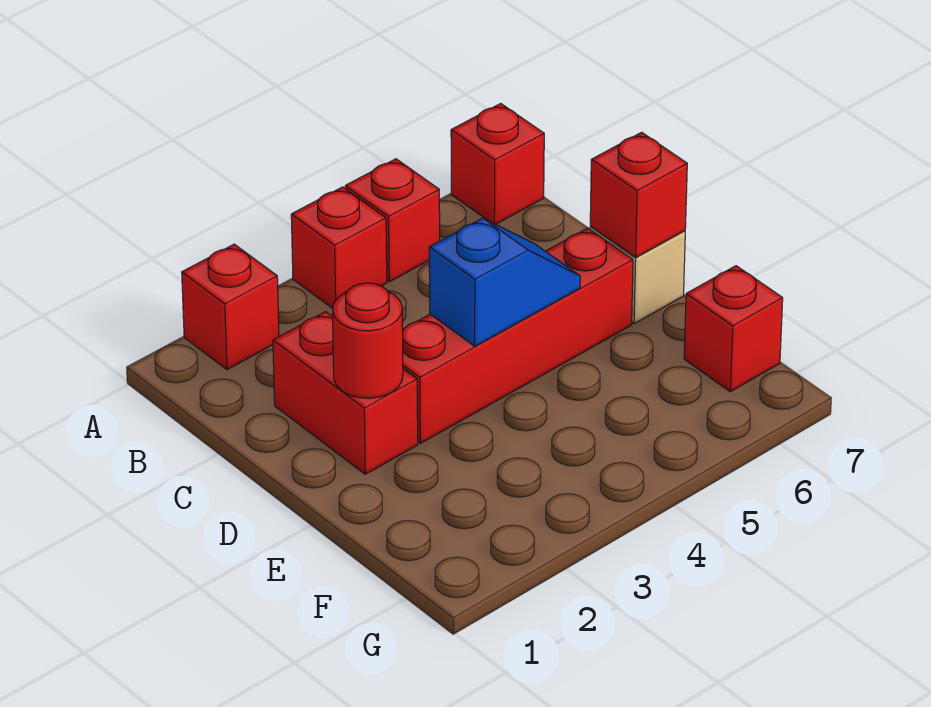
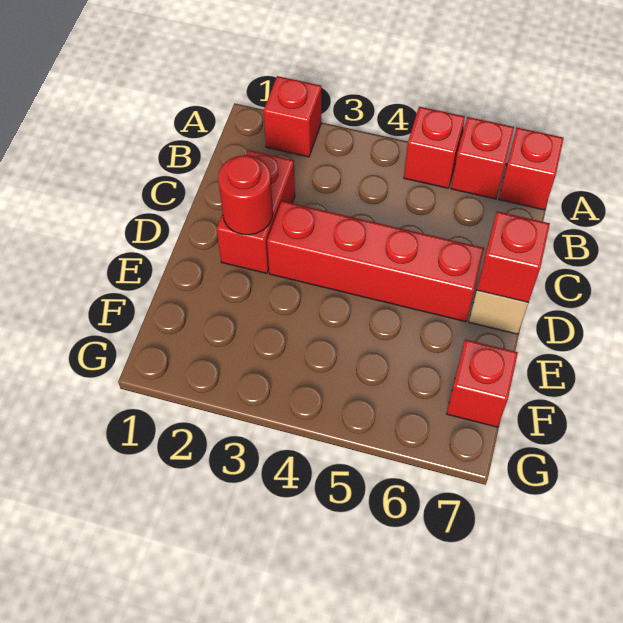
red brick A4 level 1 -> red brick A6 level 1
blue slope D4:D5 level 2 top 4 -> none

